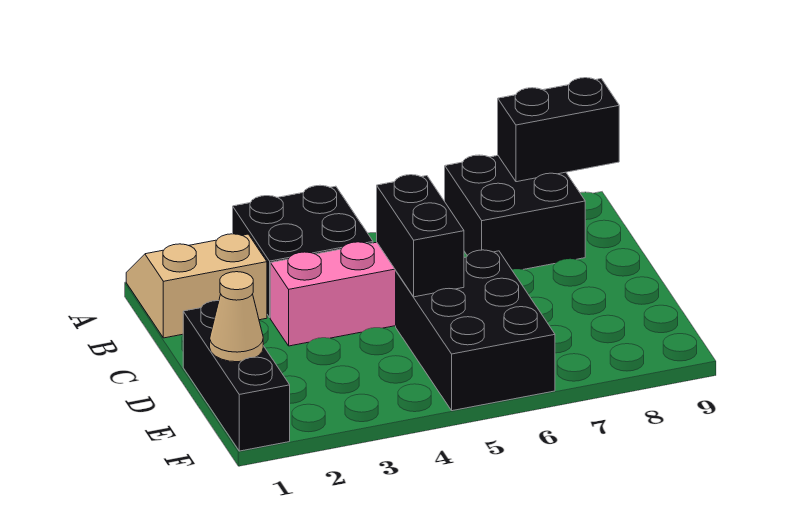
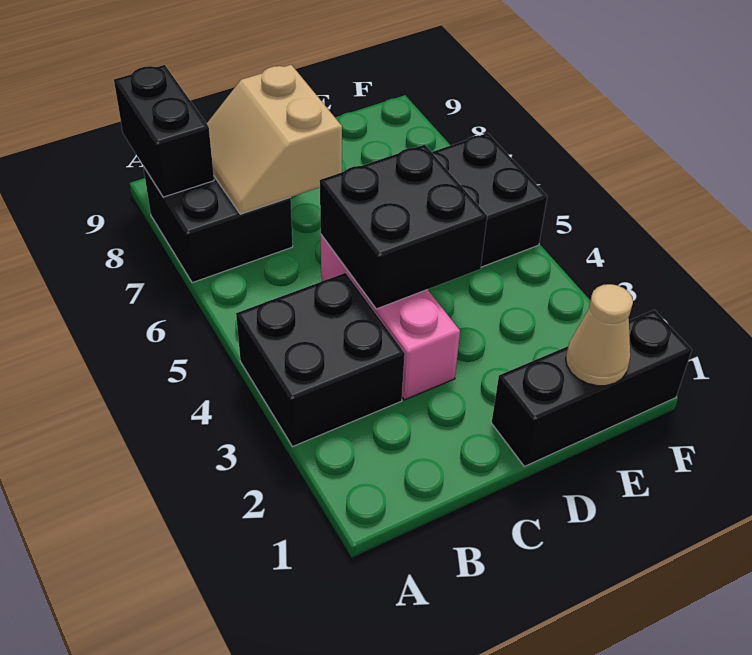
tan slope A1:B2 level 1 top B -> tan slope B7:C8 level 2 top C
black brick C5:D5 level 2 -> black brick C4:D5 level 2

